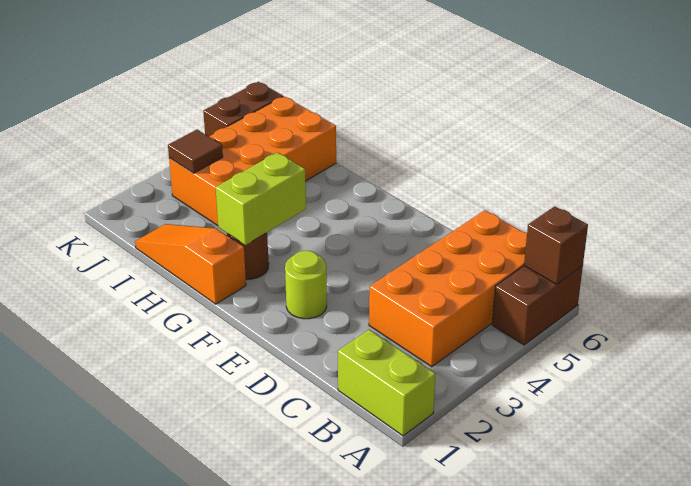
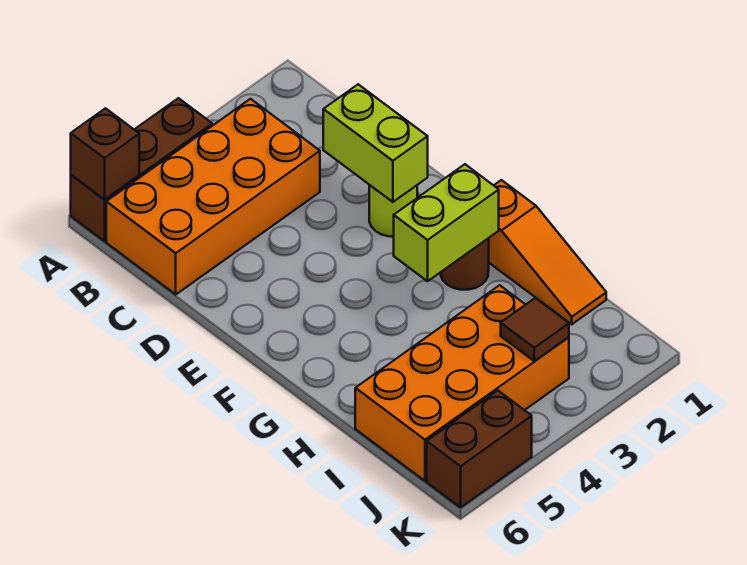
lime brick A1:B1 level 1 -> lime brick D2:E2 level 2
brown brick A5:A6 level 1 -> brown brick A4:A6 level 1

